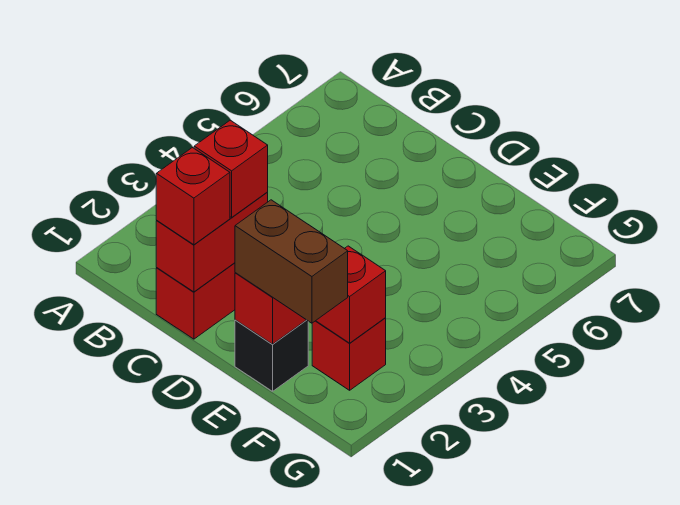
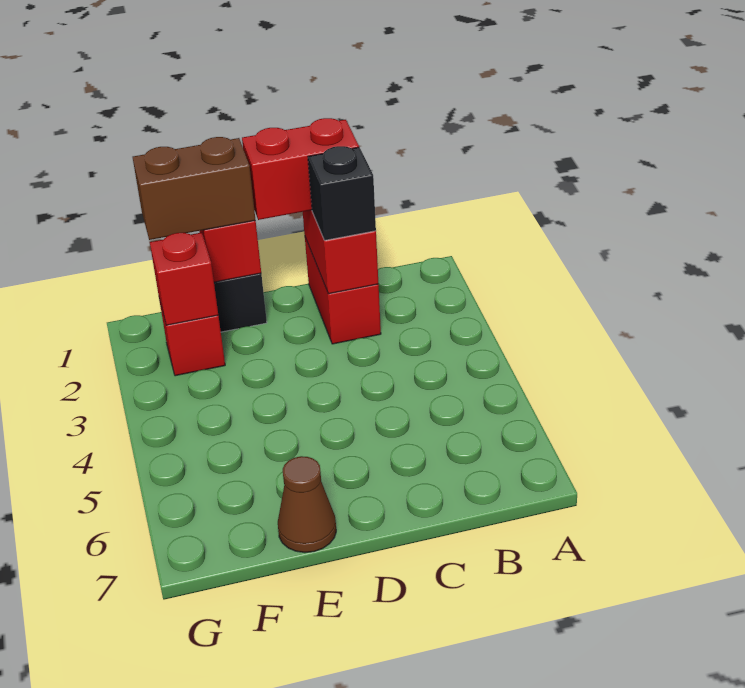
red brick C1 level 3 -> red brick C1:D1 level 3
red brick C2 level 3 -> black brick C2 level 3
none -> brown cone E7 level 1

